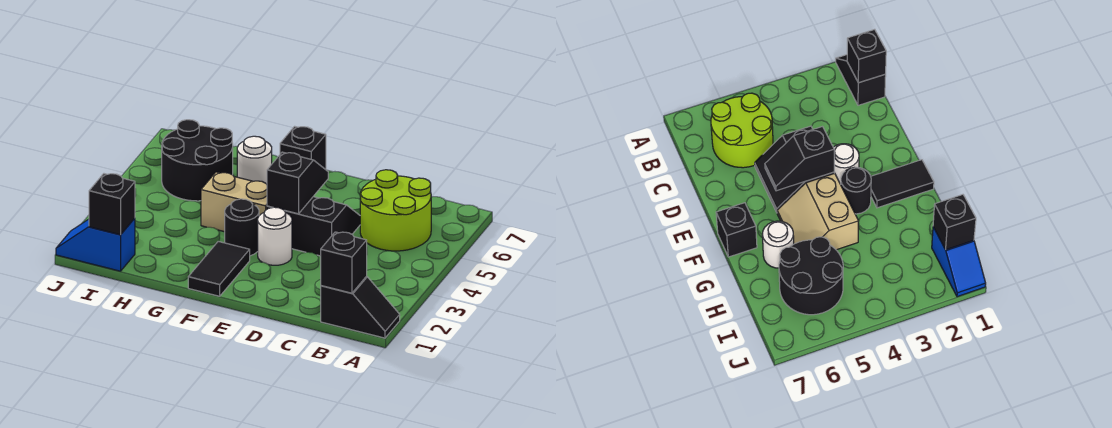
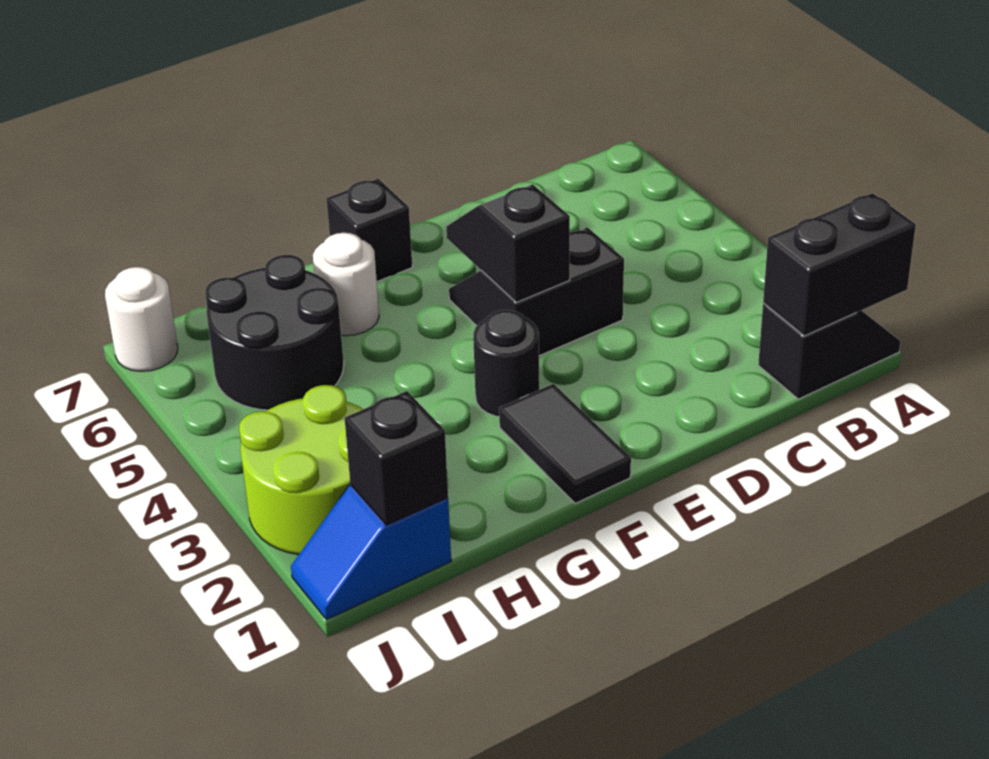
black brick B1 level 2 -> black brick A1:B1 level 2
lime round brick B5:C6 level 1 -> lime round brick I2:J3 level 1
white round brick E3 level 1 -> white round brick J7 level 1
tan slope F4:G5 level 1 top 4 -> none

